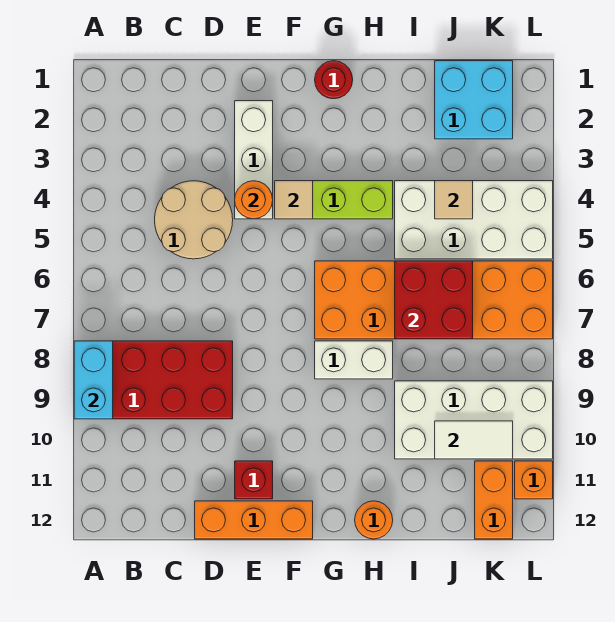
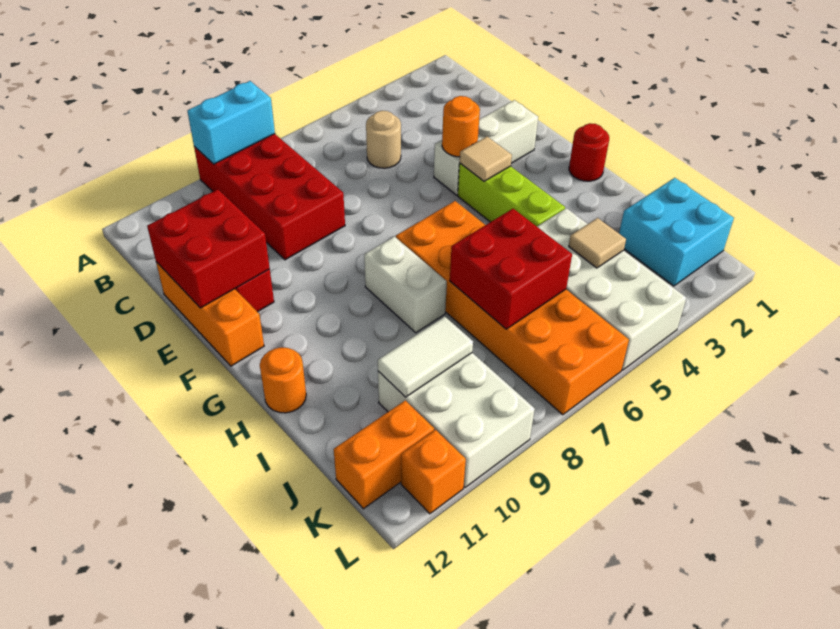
tan round brick C4:D5 level 1 -> tan round brick C5 level 1
none -> red brick D11:E12 level 2
white brick I9:L10 level 1 -> white brick J9:L10 level 1
white tile J10:K10 level 2 -> white tile J9:J10 level 2

